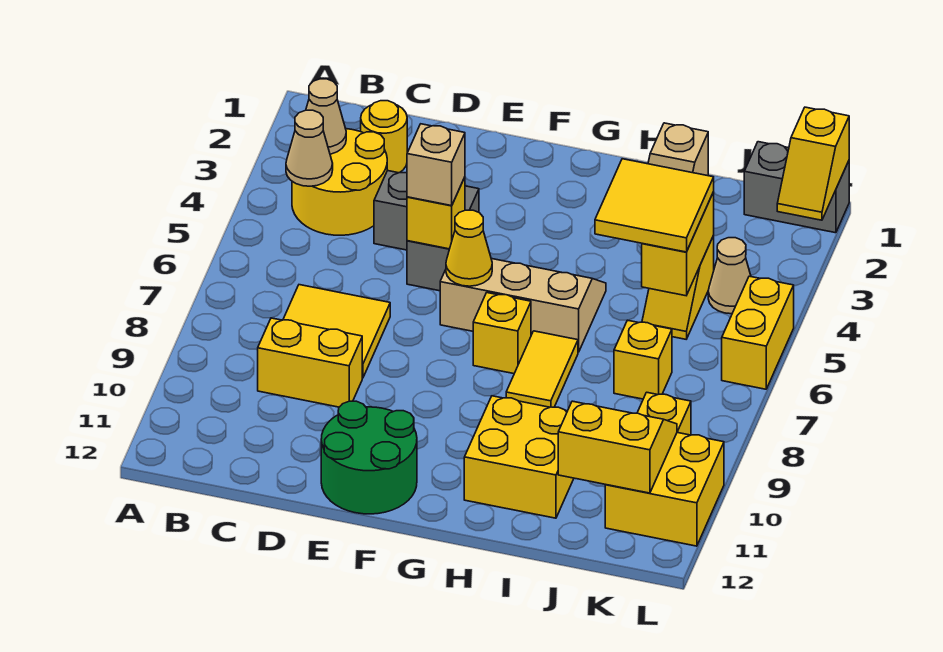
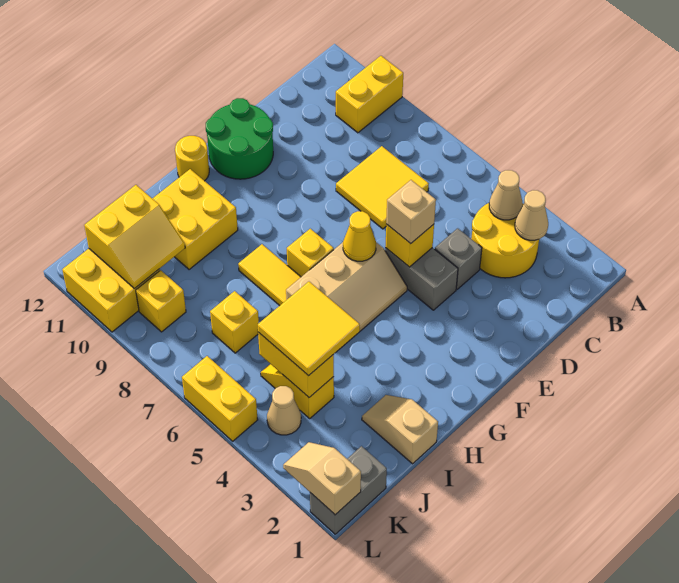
yellow round brick C2 level 1 -> yellow round brick G12 level 1
yellow brick C9:D9 level 1 -> yellow brick A10:B10 level 1
yellow slope L1:L2 level 2 top 1 -> tan slope L1:L2 level 2 top 1

